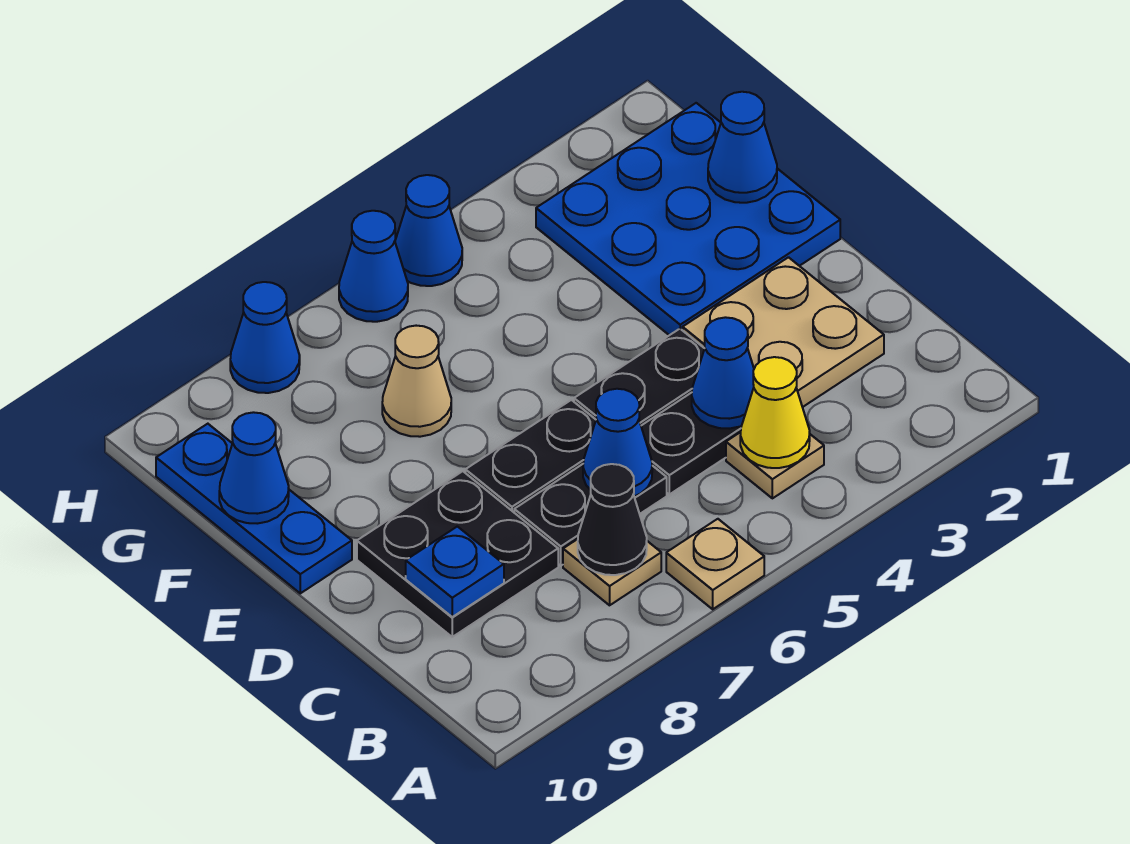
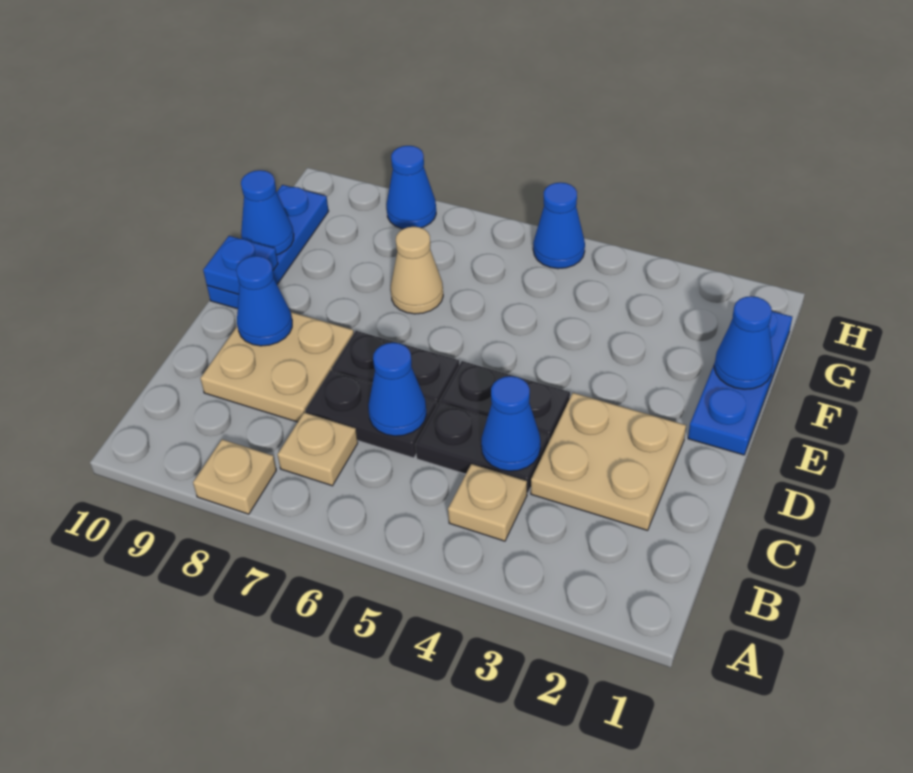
tan plate A6 level 1 -> tan plate A8 level 1
yellow cone B4 level 2 -> none
black cone B7 level 2 -> none
black plate C8:D9 level 1 -> tan plate C8:D9 level 1
blue plate C9 level 2 -> blue plate E10 level 2
blue plate E1:G3 level 1 -> blue plate E1:G1 level 1
blue cone H6 level 1 -> blue cone D9 level 2

